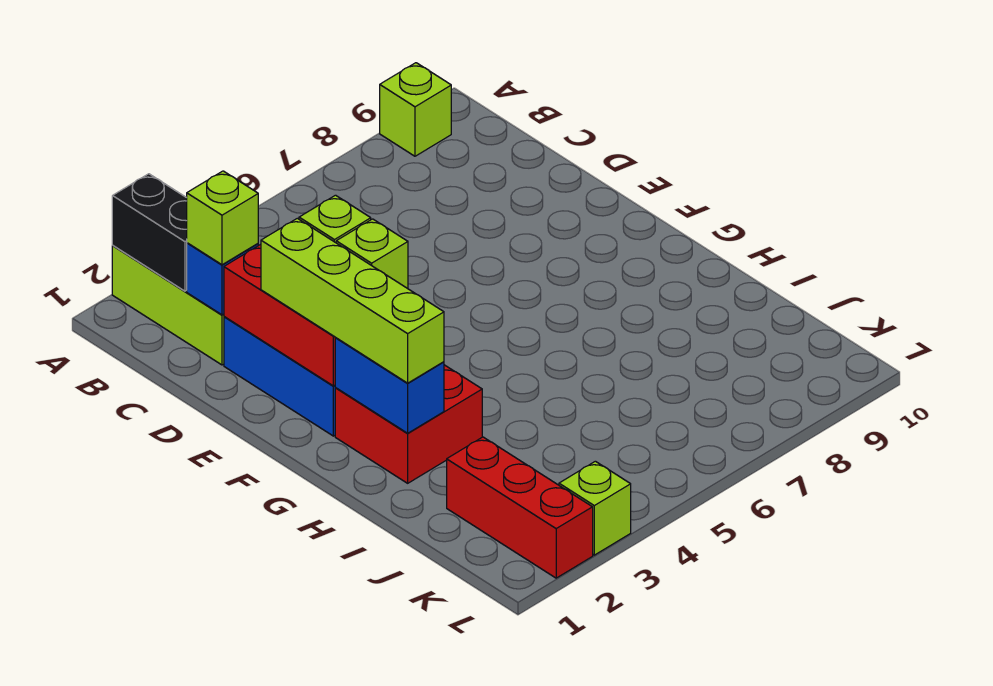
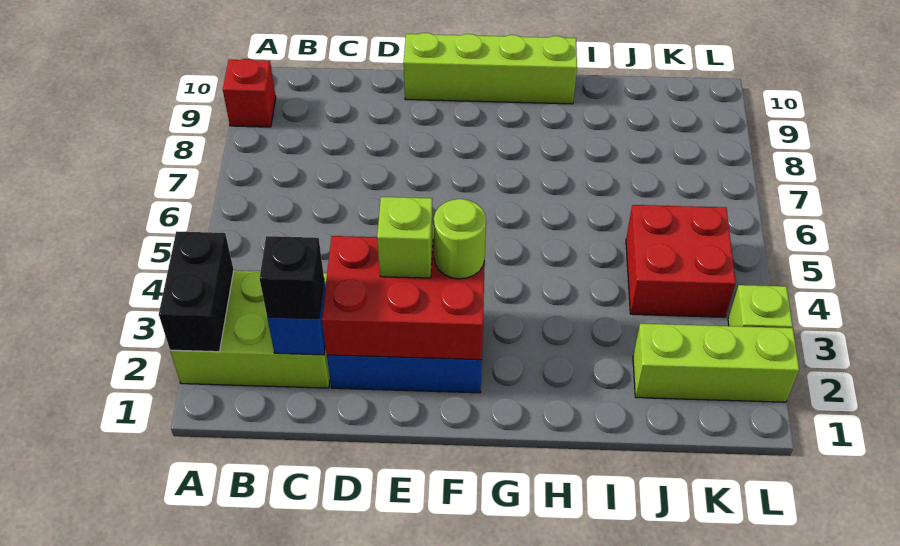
black brick A2:B2 level 2 -> black brick A2:A3 level 2
lime brick A9 level 1 -> red brick A9 level 1
lime brick C2 level 3 -> black brick C2 level 3
lime brick E2:H2 level 3 -> lime brick E10:H10 level 1
lime brick F3 level 3 -> lime round brick F3 level 3
red brick G2:H3 level 1 -> red brick J4:K5 level 1
blue brick G2:H2 level 2 -> none
red brick J2:L2 level 1 -> lime brick J2:L2 level 1

